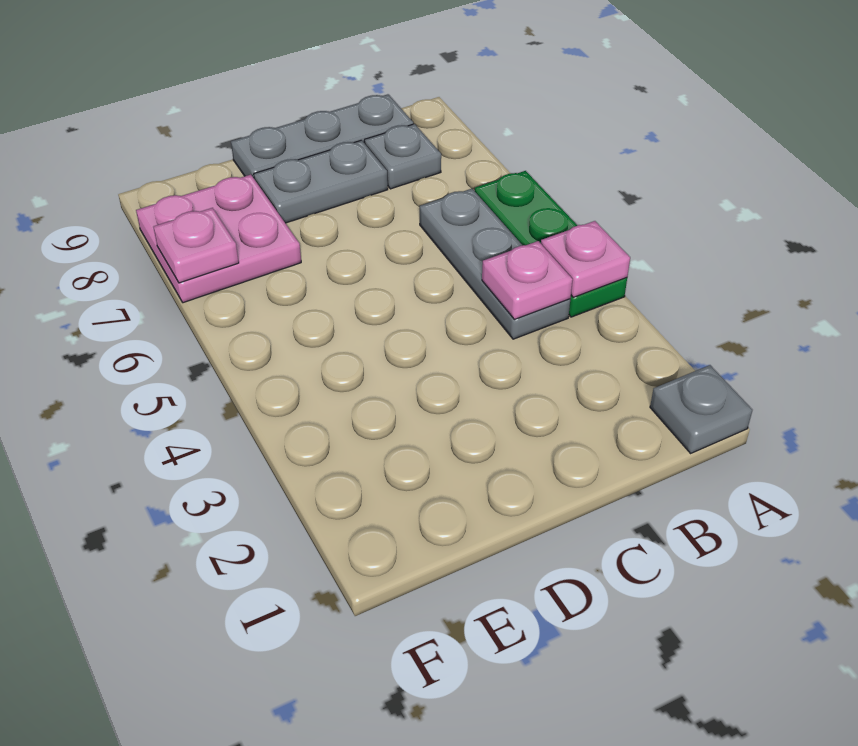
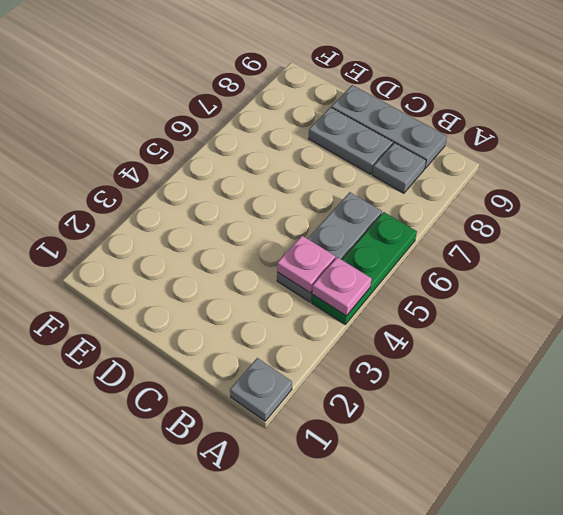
pink plate E7:F8 level 1 -> none
pink plate F7 level 2 -> none

